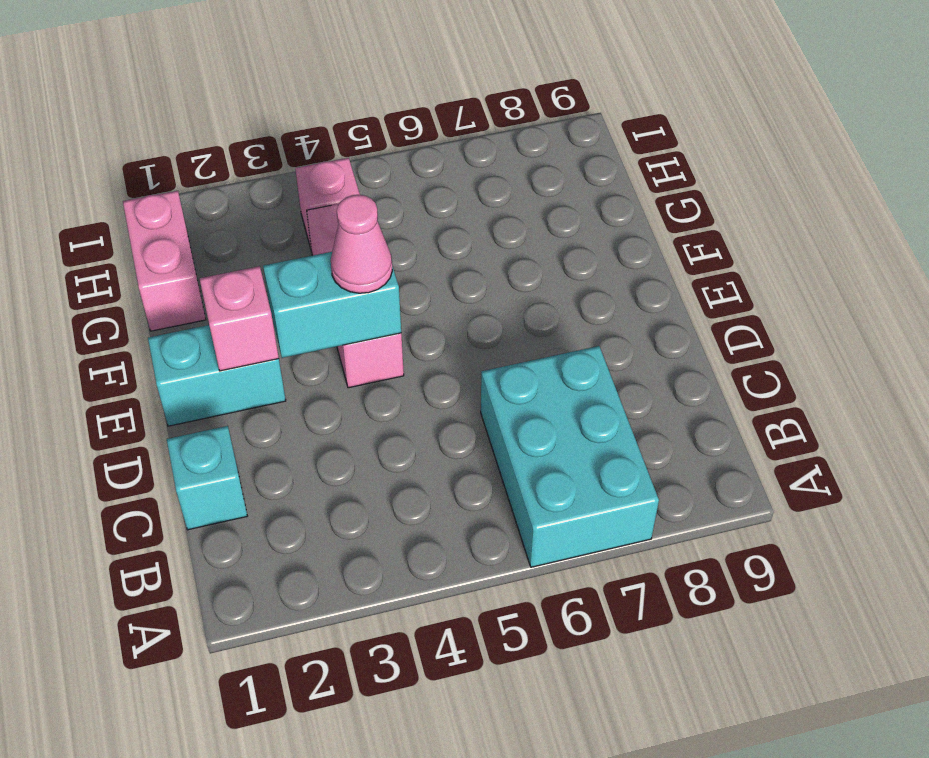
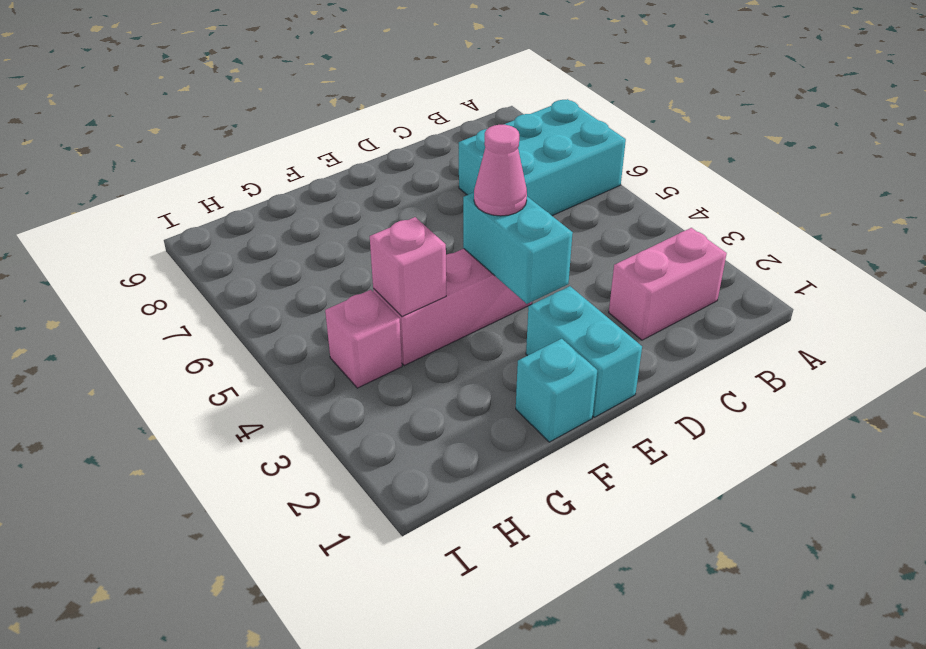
cyan brick C1 level 1 -> cyan brick F1 level 1
pink brick E2 level 2 -> pink brick G4 level 2
pink brick G1:H1 level 1 -> pink brick B2:C2 level 1

